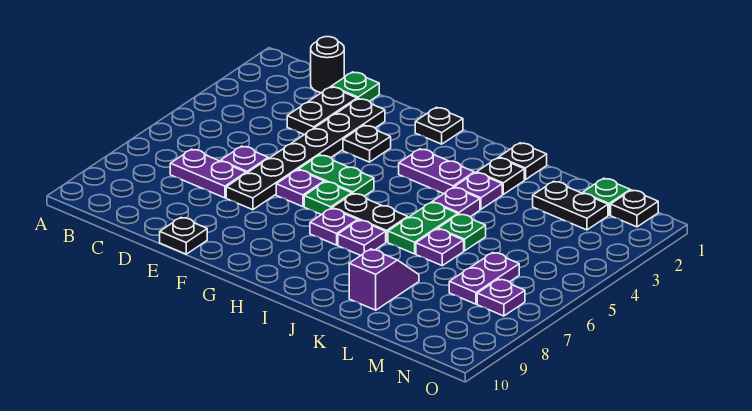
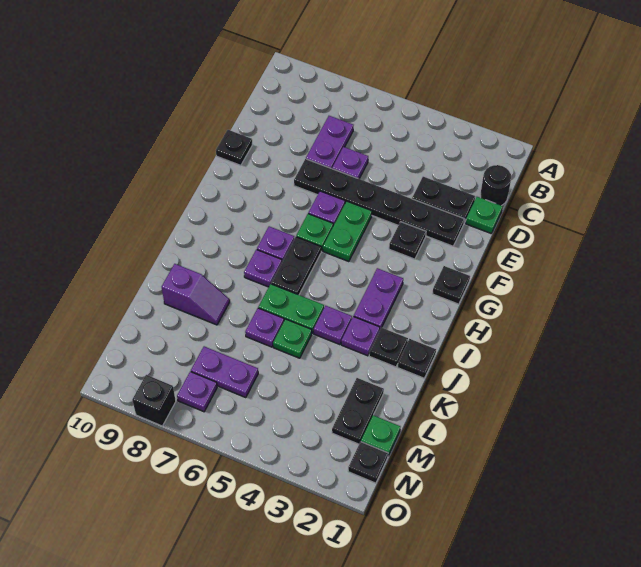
none -> black brick O8 level 1

